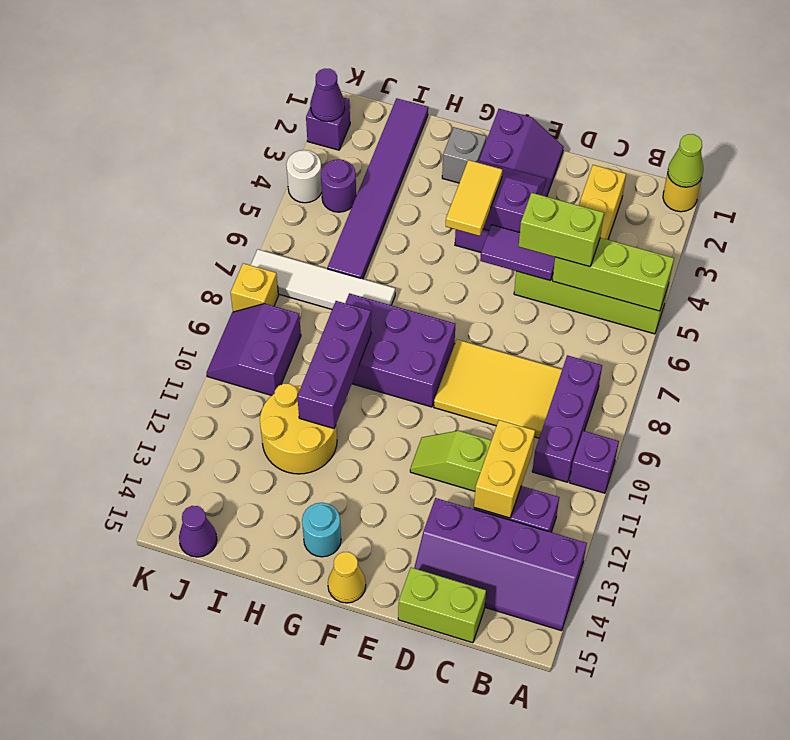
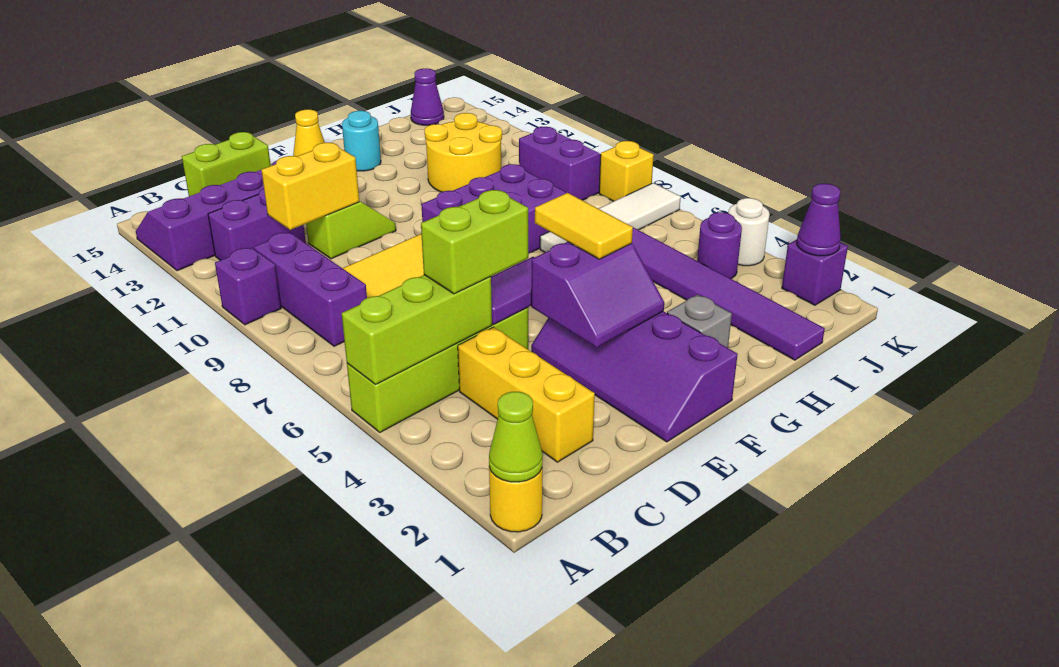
yellow brick C11:C12 level 2 -> yellow brick C11:D11 level 2
purple brick H9:H11 level 2 -> none

